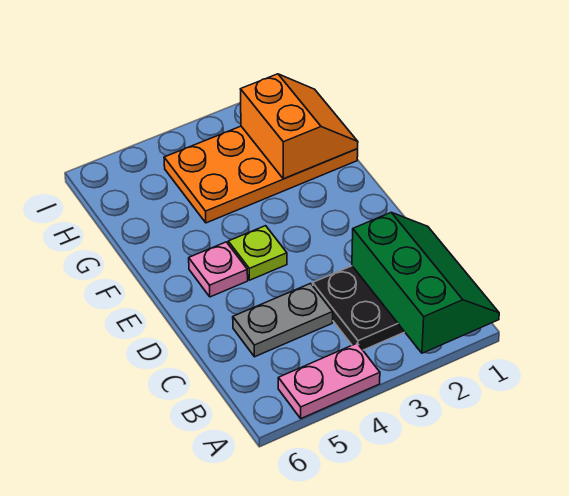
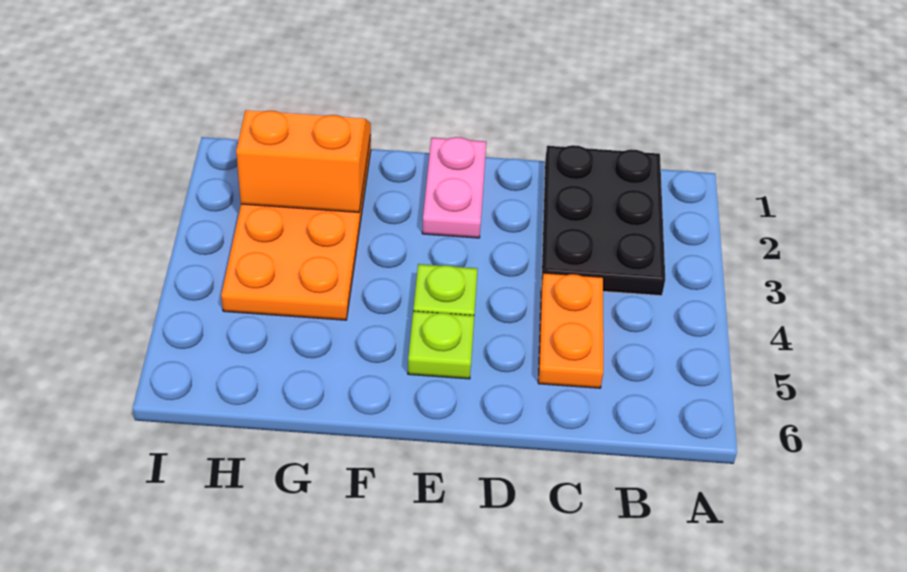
green slope A1:C2 level 2 top 2 -> none
pink plate A4:A5 level 1 -> pink plate E1:E2 level 1
grey plate C4:C5 level 1 -> orange plate C4:C5 level 1
pink plate E5 level 1 -> lime plate E5 level 1

